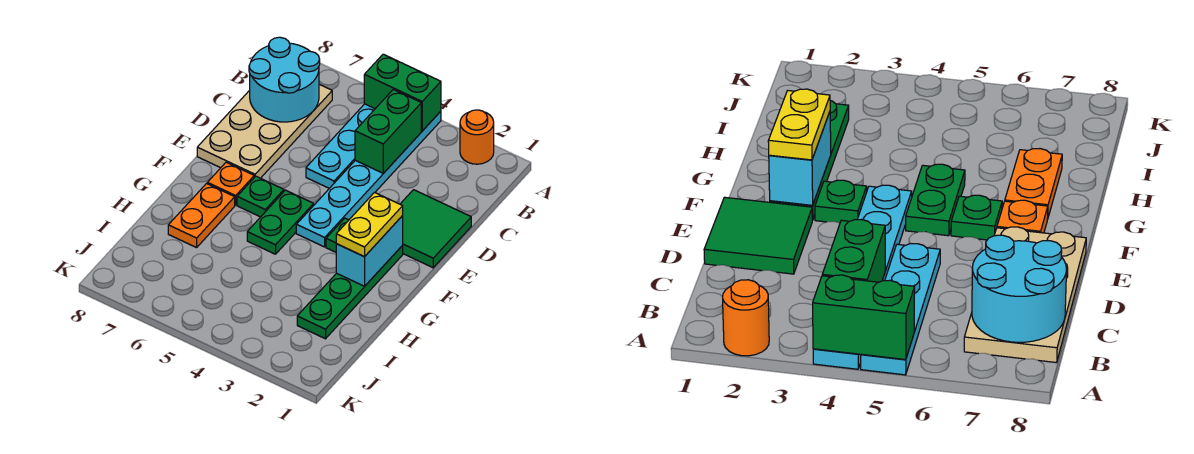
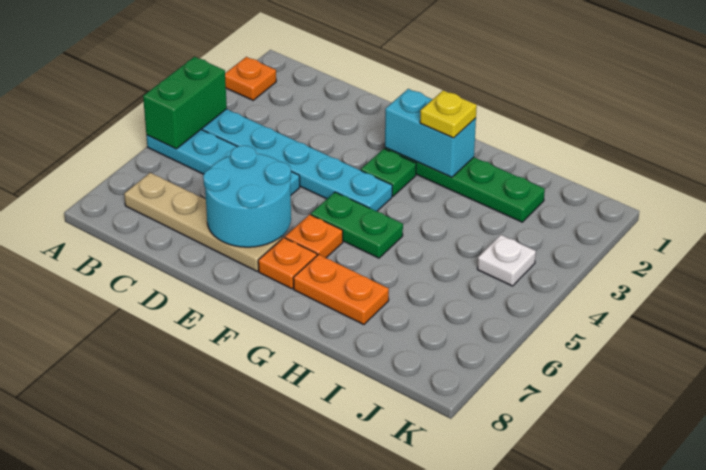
orange round brick A2 level 1 -> orange plate A2 level 1
green brick B4:C4 level 2 -> none
tan plate B7:E8 level 1 -> tan plate B7:E7 level 1
cyan round brick B7:C8 level 2 -> cyan round brick D6:E7 level 2
green tile D1:E2 level 1 -> none
yellow plate F2:G2 level 3 -> yellow plate G2 level 3
green plate F6 level 1 -> orange plate F6 level 1
none -> white plate J4 level 1

